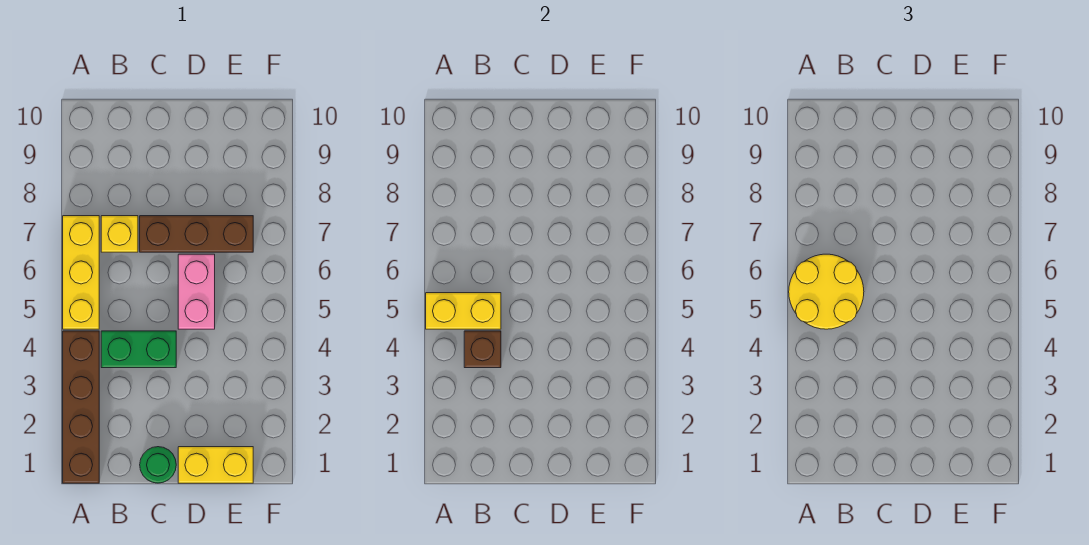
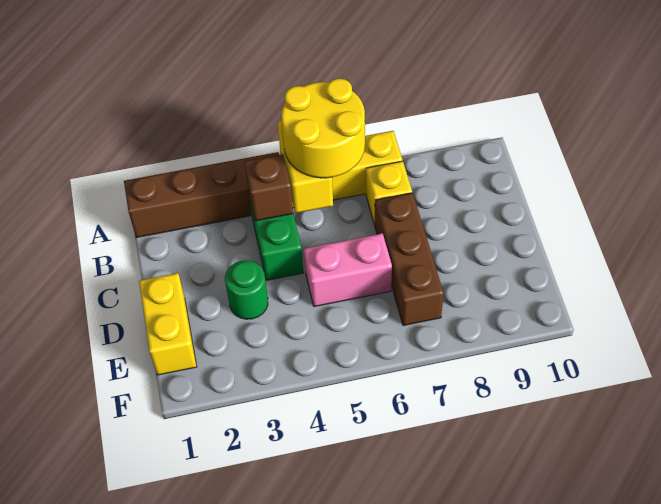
green round brick C1 level 1 -> green round brick D3 level 1

